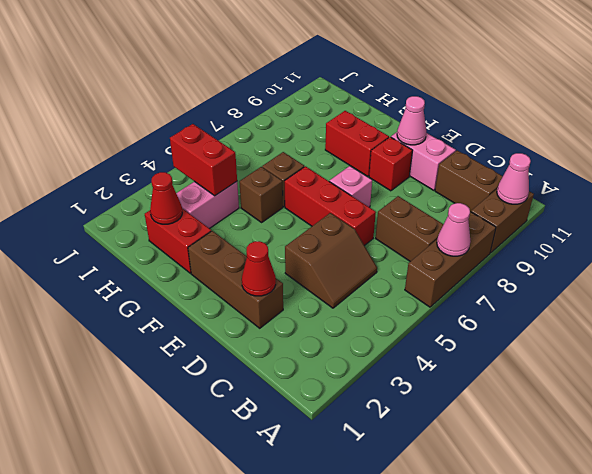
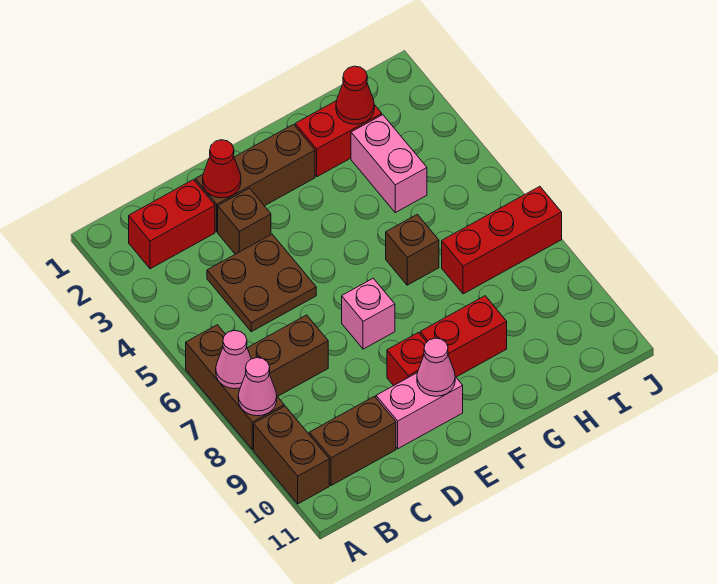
pink cone A10 level 2 -> pink cone A8 level 2
brown slope C4:D5 level 1 top D -> brown plate C4:D5 level 1
red brick D6:F6 level 1 -> red brick H7:J7 level 1
brown brick G5 level 1 -> brown brick D3 level 1
red brick H4:I4 level 2 -> red brick B2:C2 level 1

